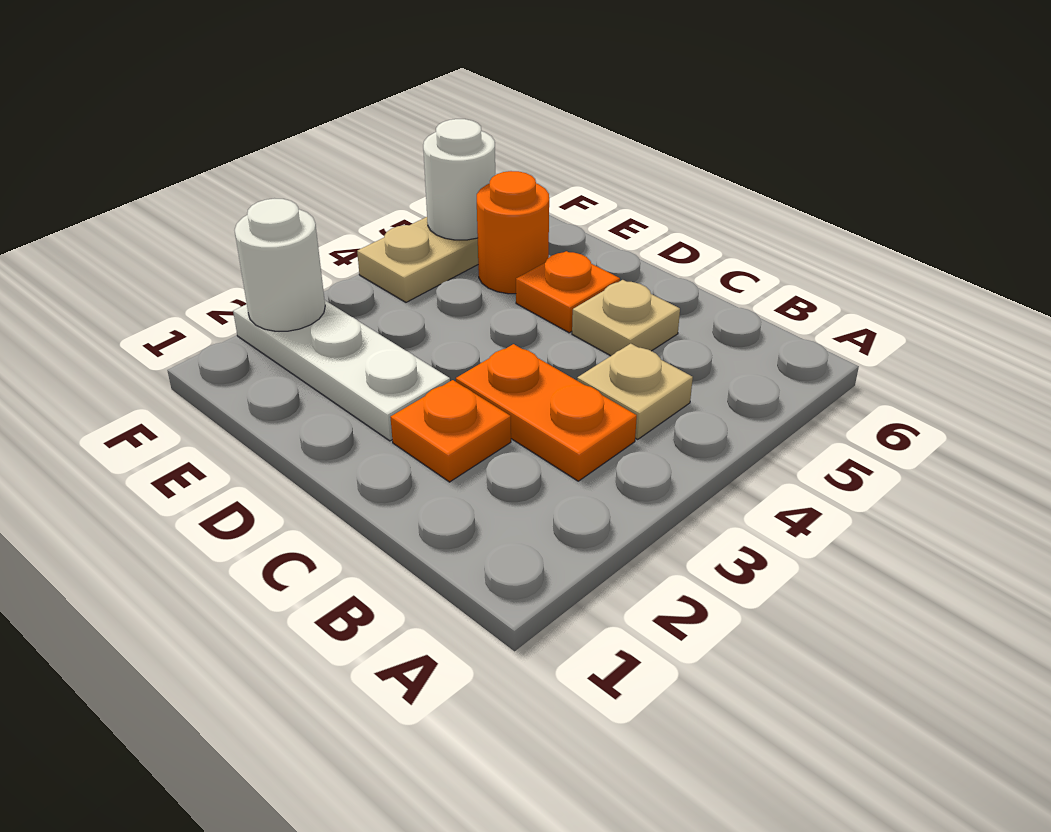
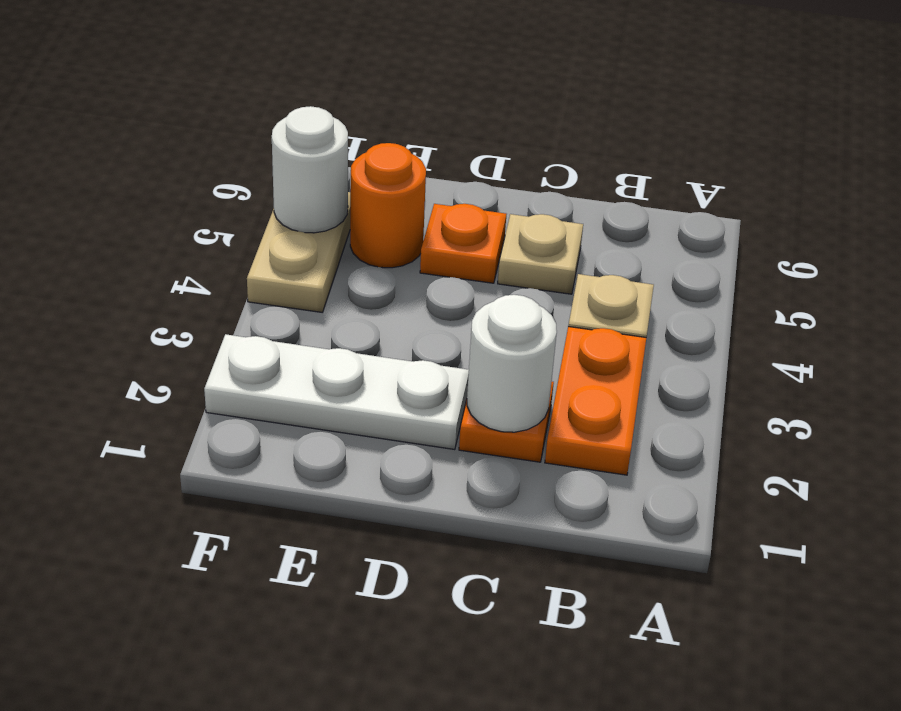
orange plate B3:C3 level 1 -> orange plate B2:B3 level 1
white round brick F2 level 2 -> white round brick C2 level 2

